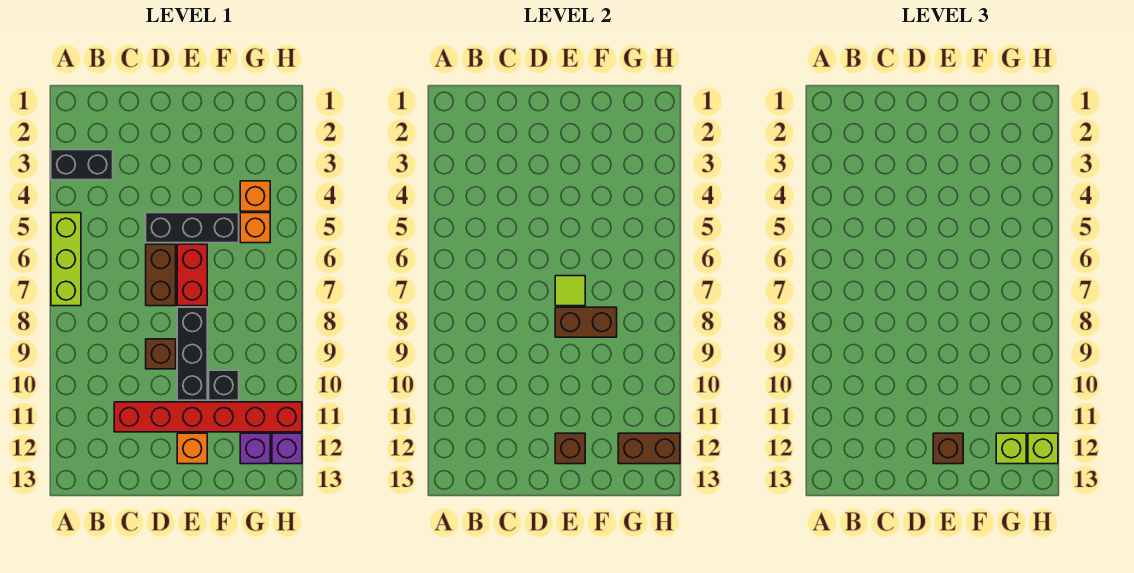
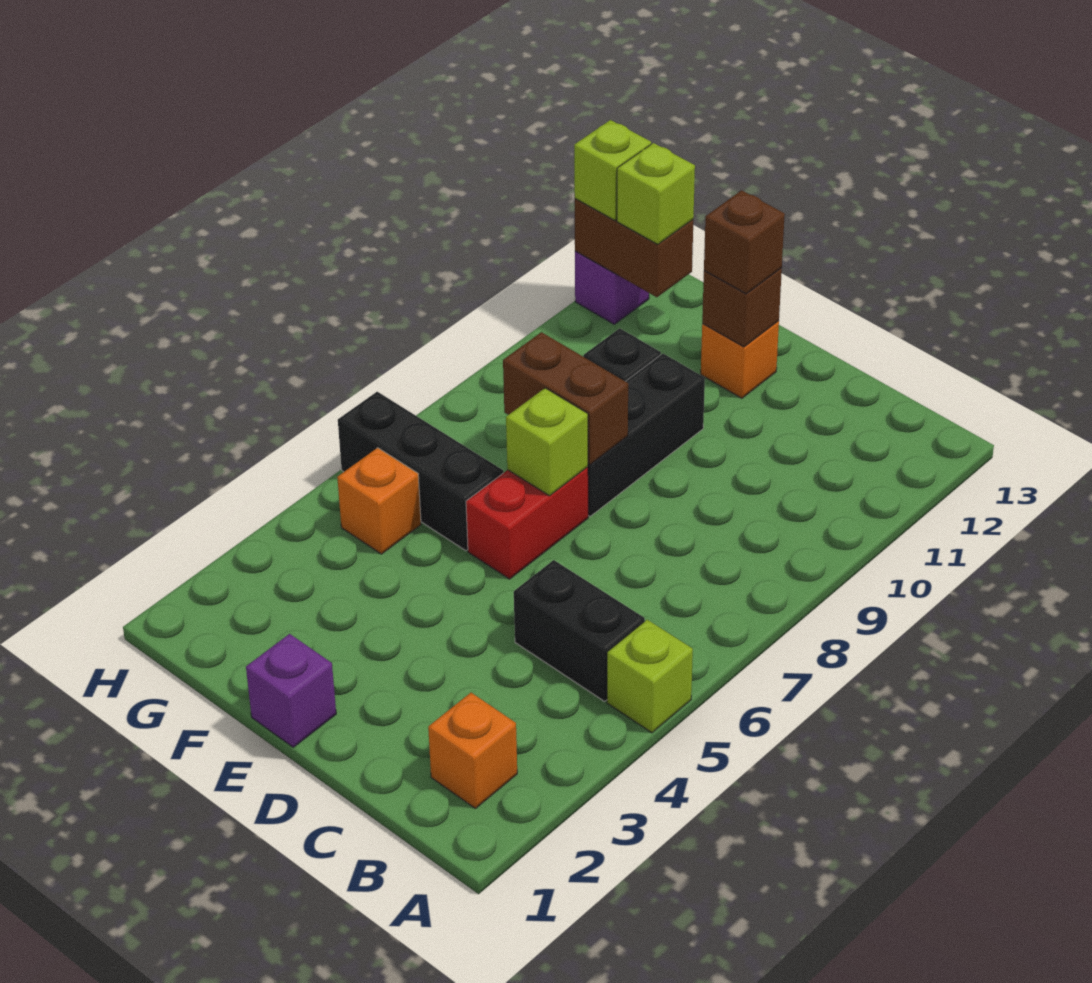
black brick A3:B3 level 1 -> black brick B5:C5 level 1
lime brick A5:A7 level 1 -> lime brick A5 level 1
red brick C11:H11 level 1 -> none
black brick D5:F5 level 1 -> black brick F6:H6 level 1
brown brick D6:D7 level 1 -> none
brown brick D9 level 1 -> none
lime tile E7 level 2 -> lime brick E7 level 2
orange brick G4 level 1 -> orange brick B2 level 1
purple brick G12 level 1 -> purple brick E1 level 1

